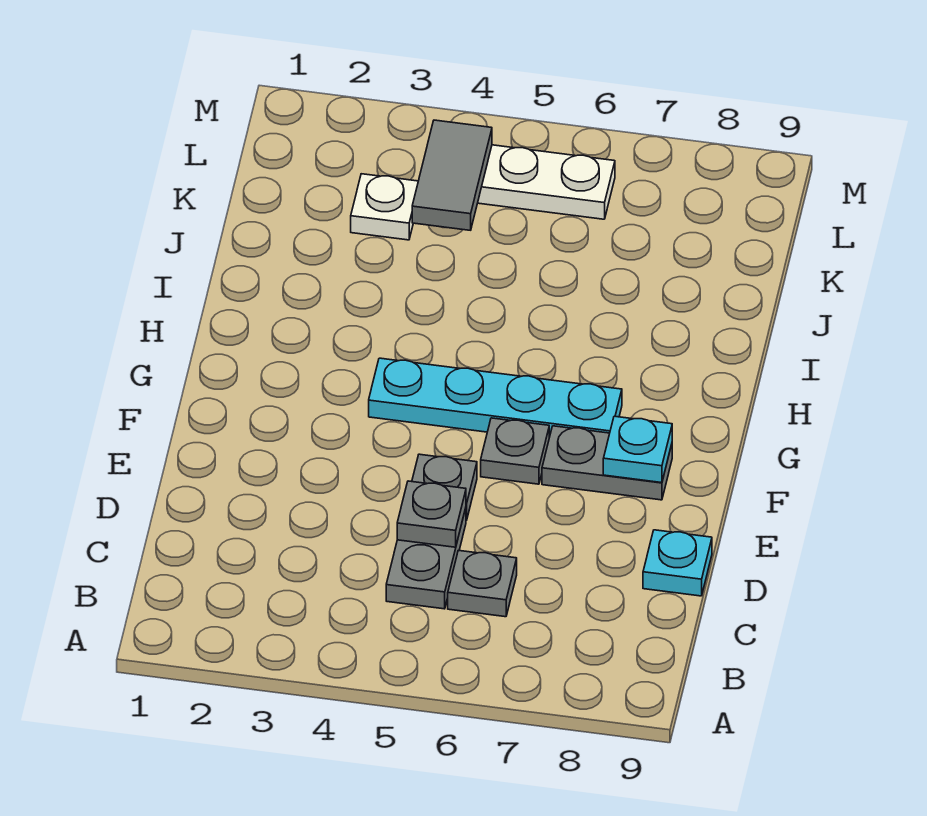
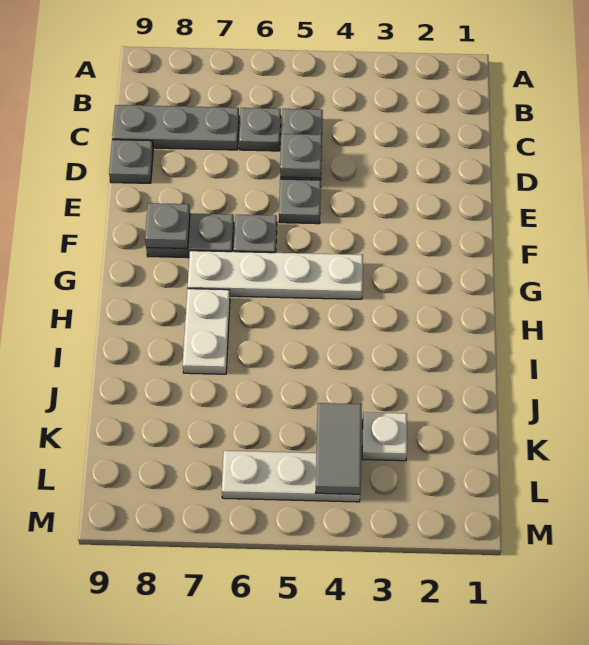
none -> grey plate C7:C9 level 1
cyan plate D9 level 1 -> grey plate D9 level 1
cyan plate F8 level 2 -> grey plate F8 level 2
cyan plate G4:G7 level 1 -> white plate G4:G7 level 1
none -> white plate H7:I7 level 1

